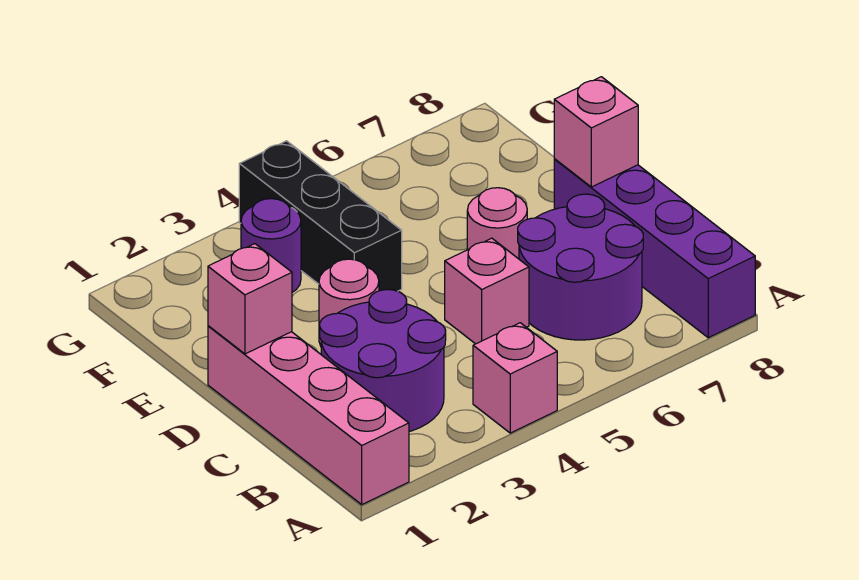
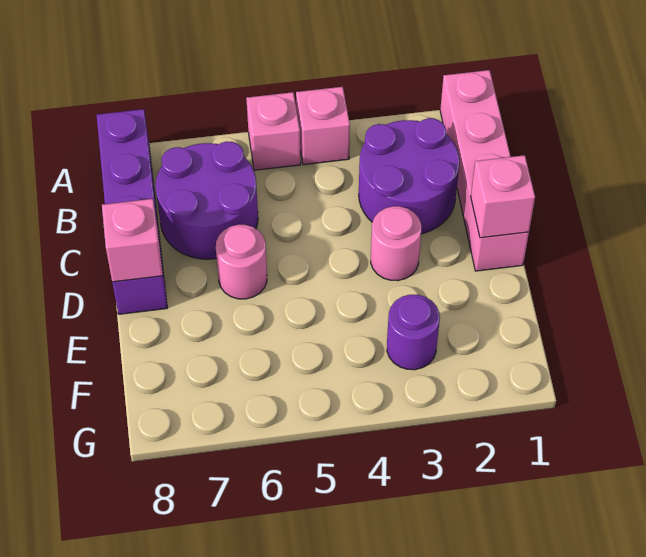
pink brick C5 level 1 -> pink brick A5 level 1
black brick E4:G4 level 1 -> none

